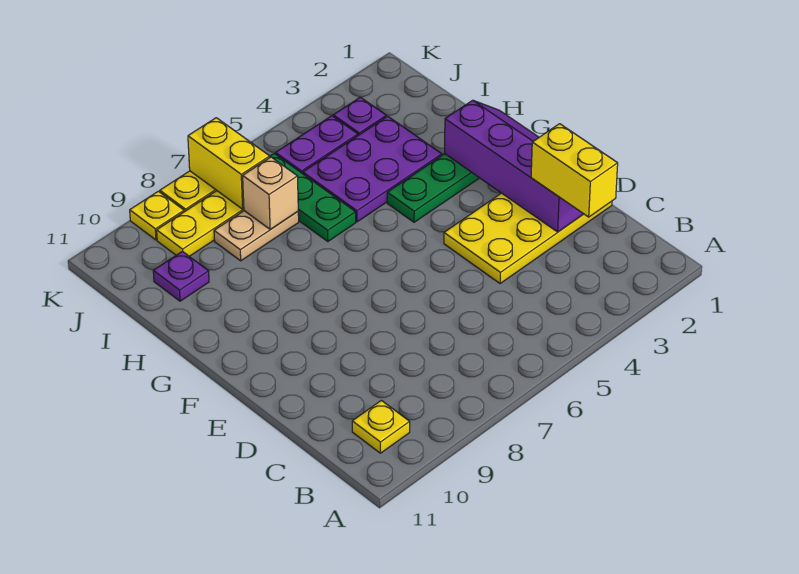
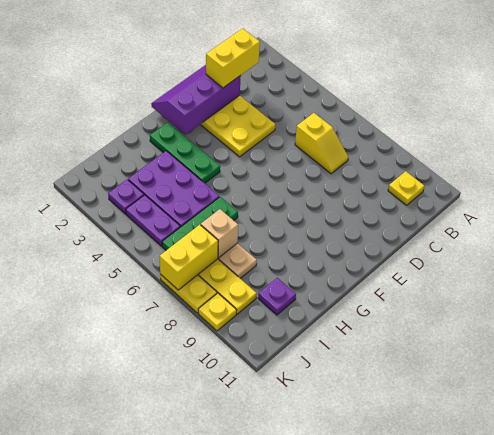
none -> yellow slope C6:C7 level 1 top 6
purple slope D1:G2 level 2 top 2 -> purple slope D1:F2 level 2 top 2

